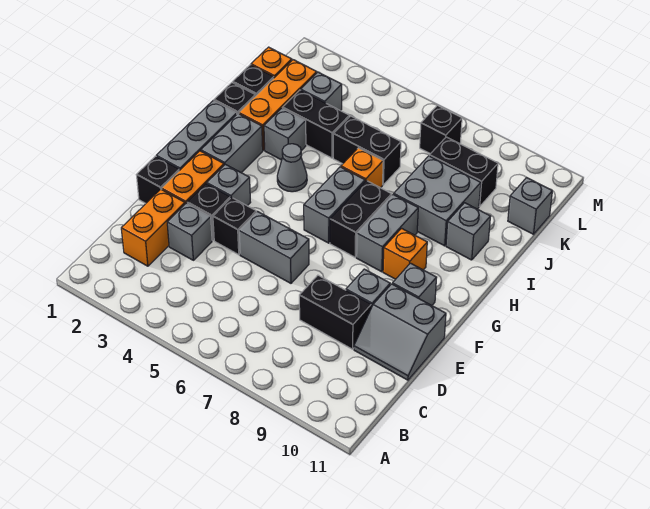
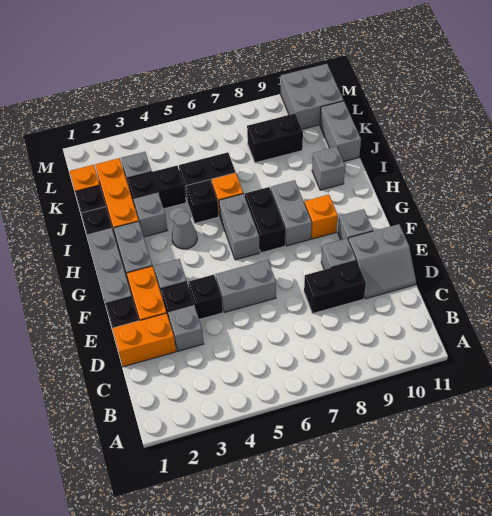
orange brick C2:D2 level 1 -> orange brick D1:D2 level 1
grey brick I8:J9 level 1 -> grey brick L10:M11 level 1
grey brick K11 level 1 -> grey brick J11:K11 level 1
black brick L7 level 1 -> black brick I5 level 1

